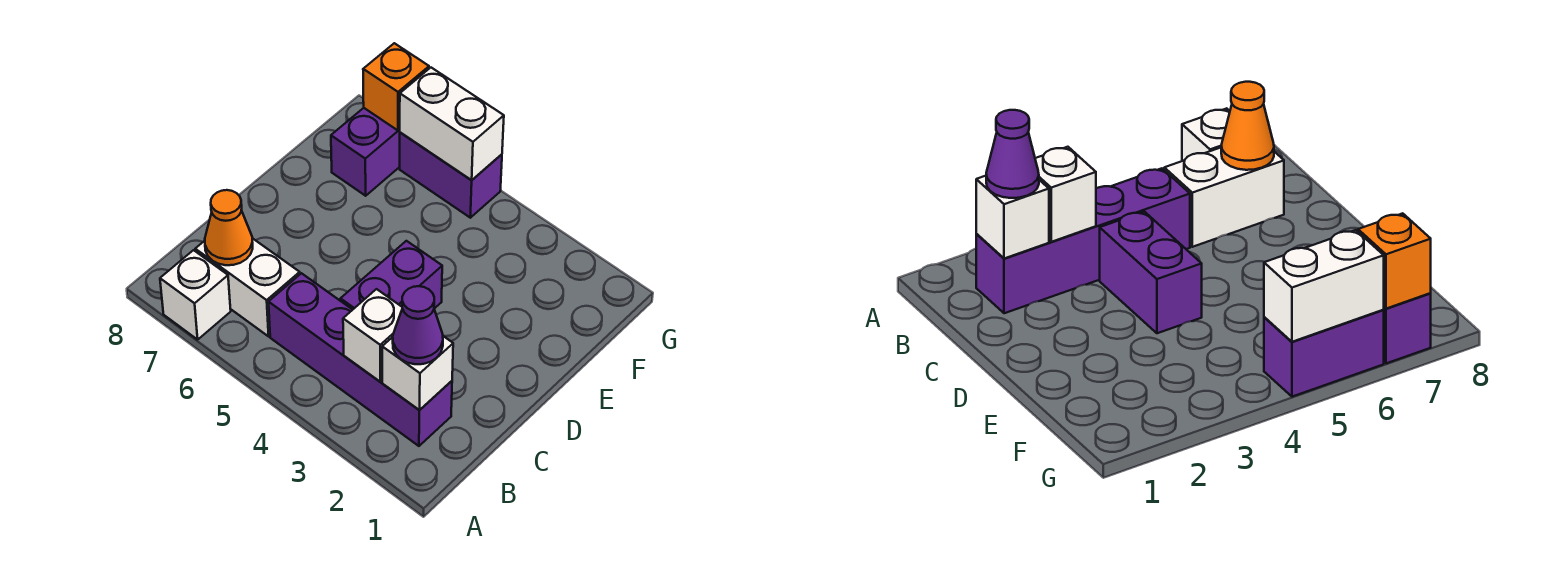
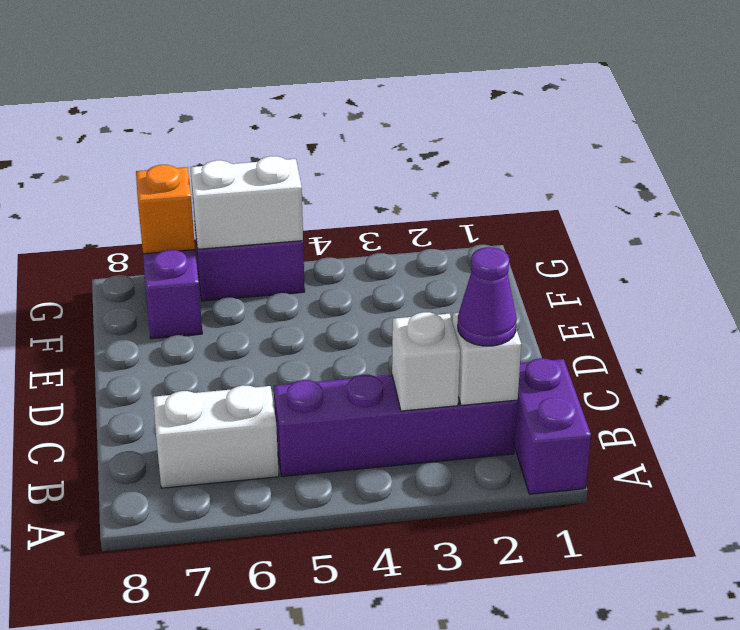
white brick A7 level 1 -> none
orange cone B7 level 2 -> none
purple brick C4:D4 level 1 -> purple brick A1:B1 level 1

